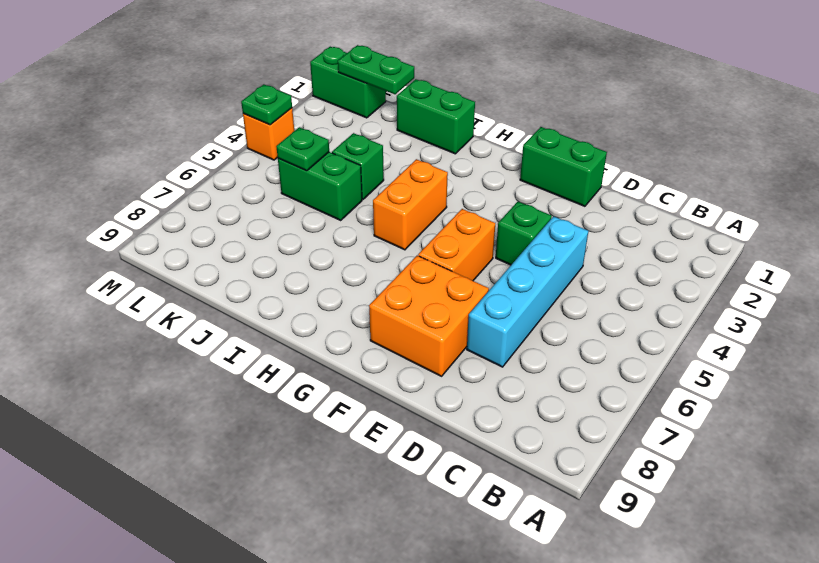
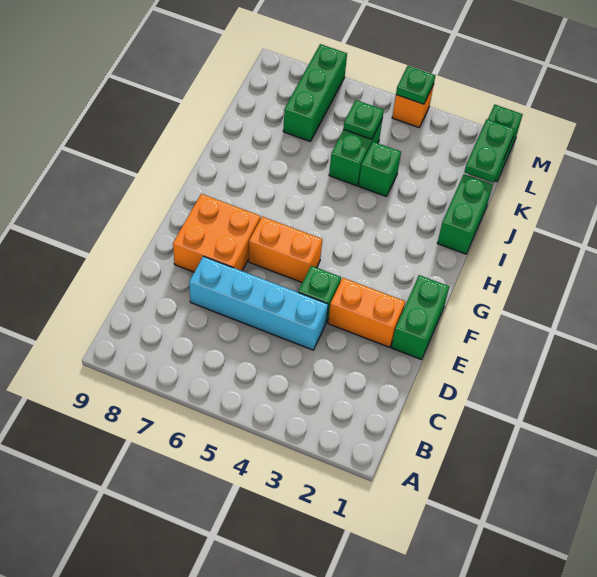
orange brick H4:H5 level 1 -> orange brick E2:E3 level 1
none -> green brick K7:M7 level 1

